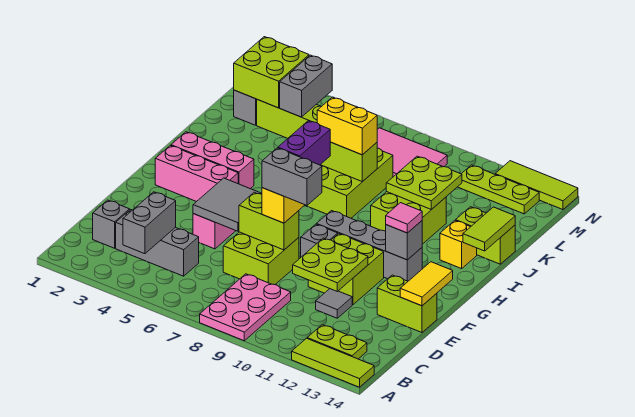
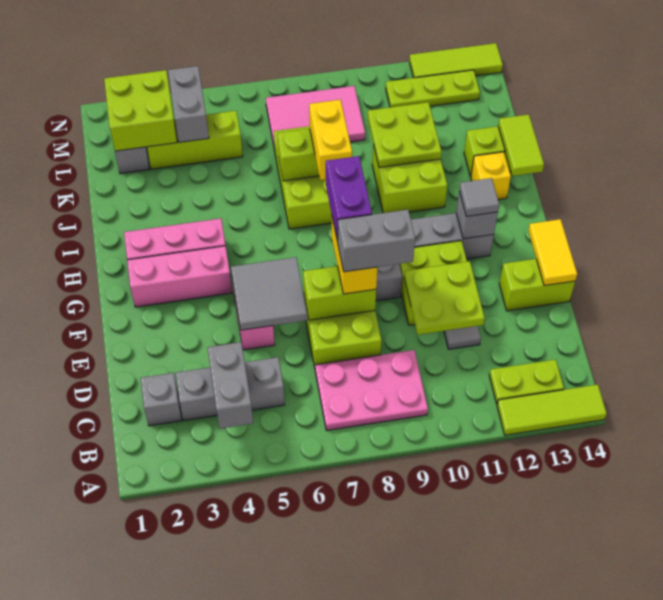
pink plate A8:C9 level 1 -> pink plate B7:C9 level 1
pink tile G12 level 3 -> grey tile G12 level 3
yellow brick J7:J8 level 3 -> yellow brick I8:J8 level 3

